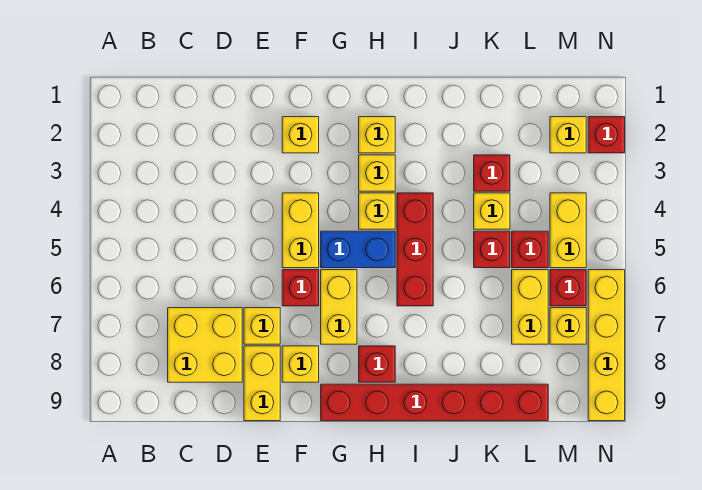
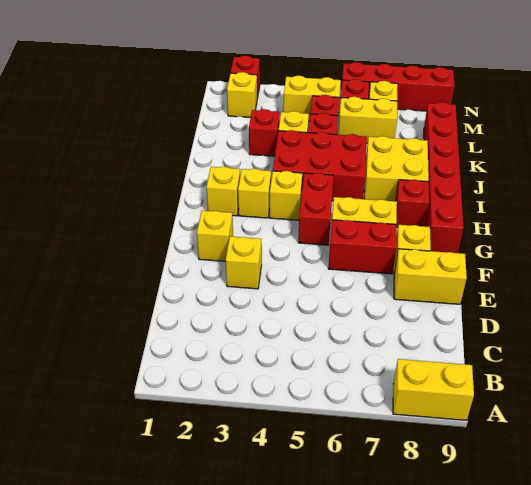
yellow brick C7:D8 level 1 -> yellow brick I7:J8 level 1
yellow brick E7 level 1 -> yellow brick E3 level 1
yellow brick F4:F5 level 1 -> yellow brick A8:A9 level 1
red brick F6 level 1 -> red brick F6:F7 level 1
blue brick G5:H5 level 1 -> red brick G5:H5 level 1
red brick I4:I6 level 1 -> red brick I4:J6 level 1
yellow brick N6:N9 level 1 -> red brick N6:N9 level 1

